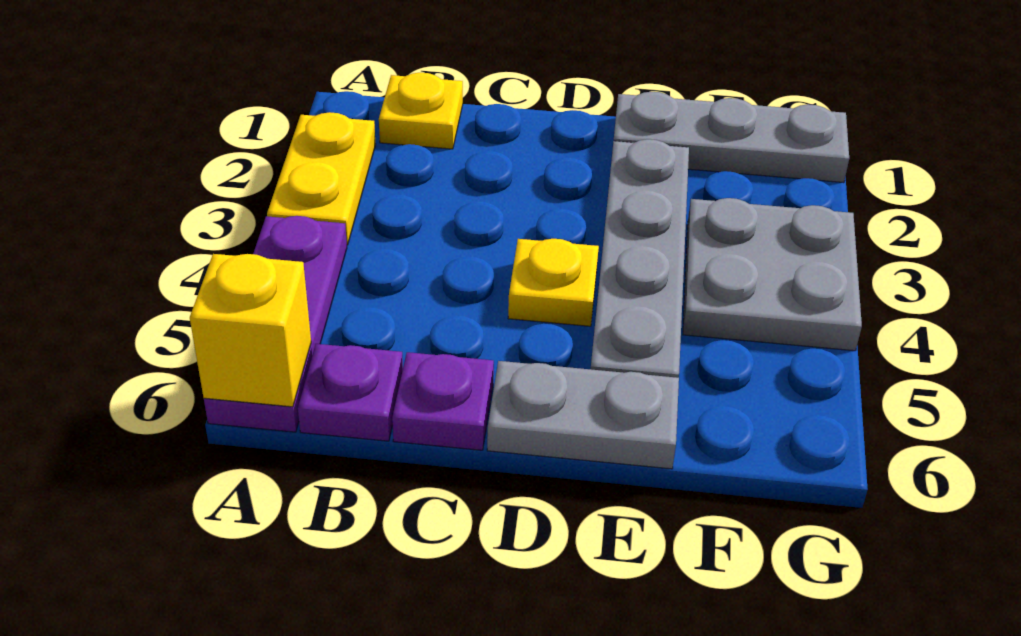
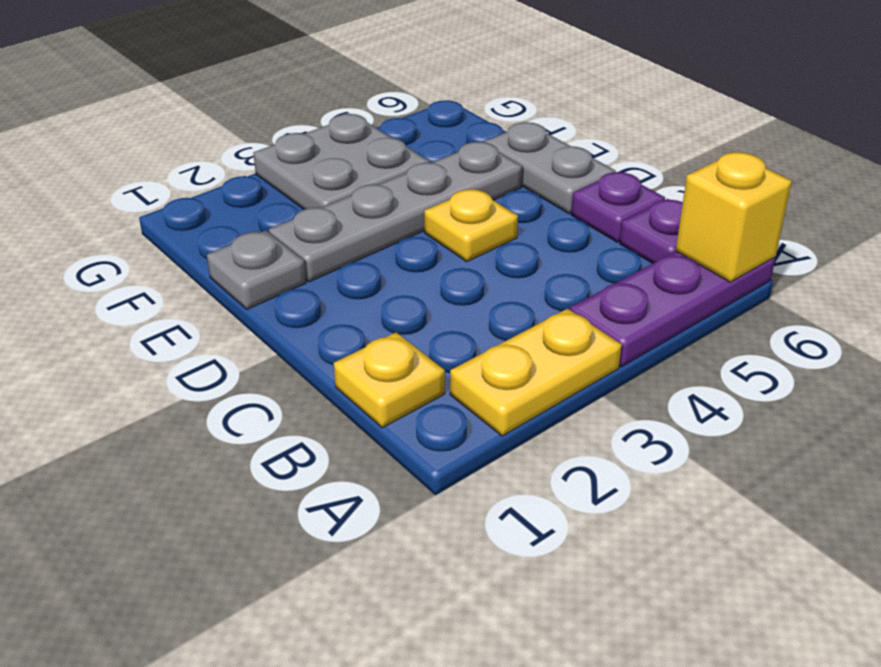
grey plate E1:G1 level 1 -> grey plate E1 level 1

